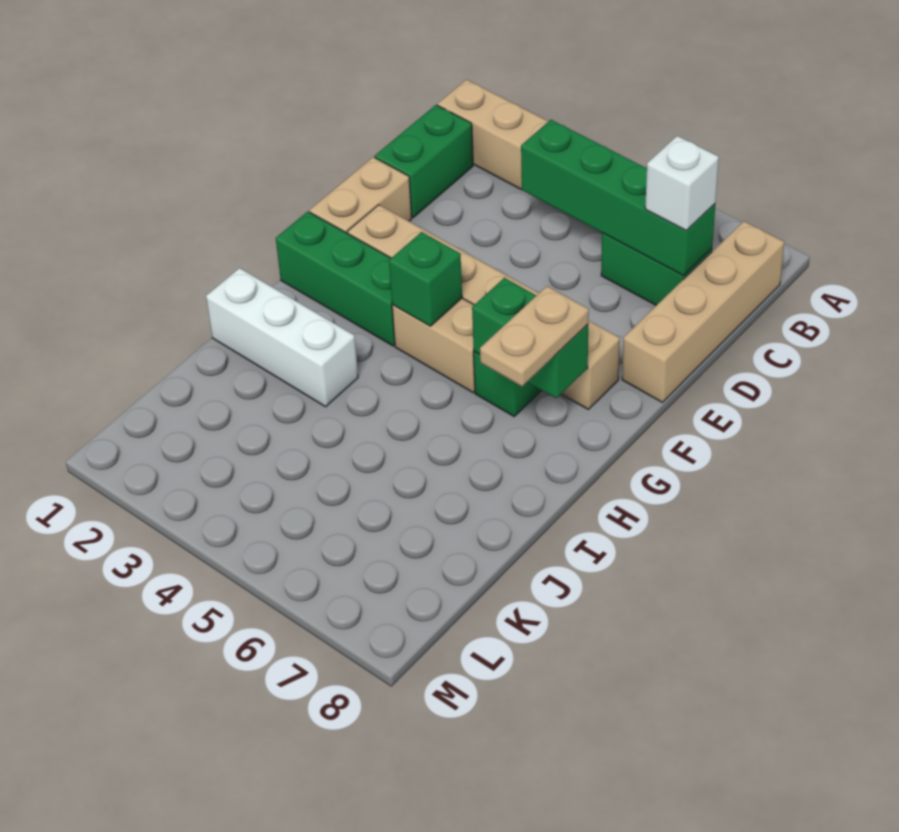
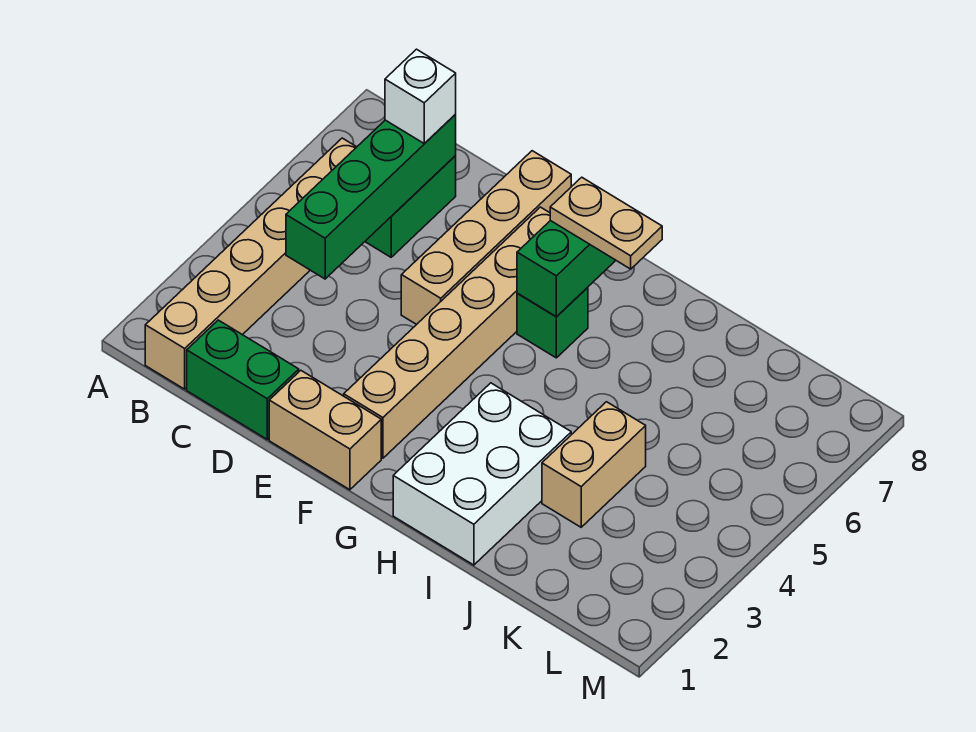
tan brick B8:E8 level 1 -> tan brick E5:E8 level 1
green brick G1:G3 level 1 -> none
tan brick G4:G5 level 1 -> tan brick J3:J4 level 1
green brick G4 level 2 -> none
white brick I1:I3 level 1 -> white brick H1:I3 level 1

